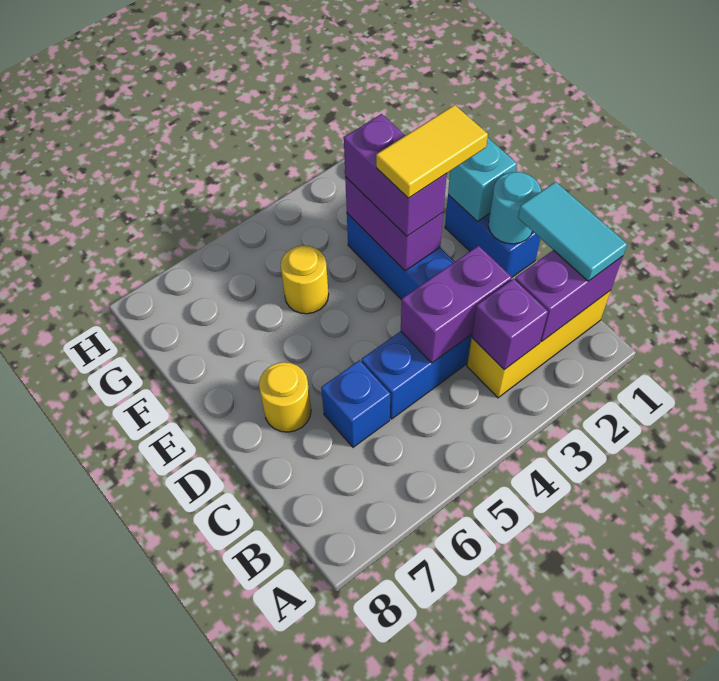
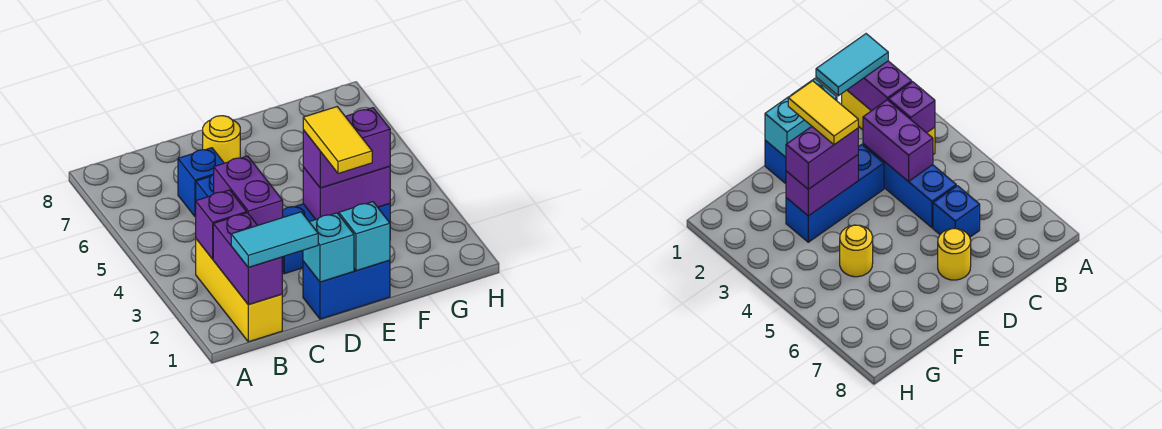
cyan round brick D1 level 2 -> cyan brick D1 level 2

